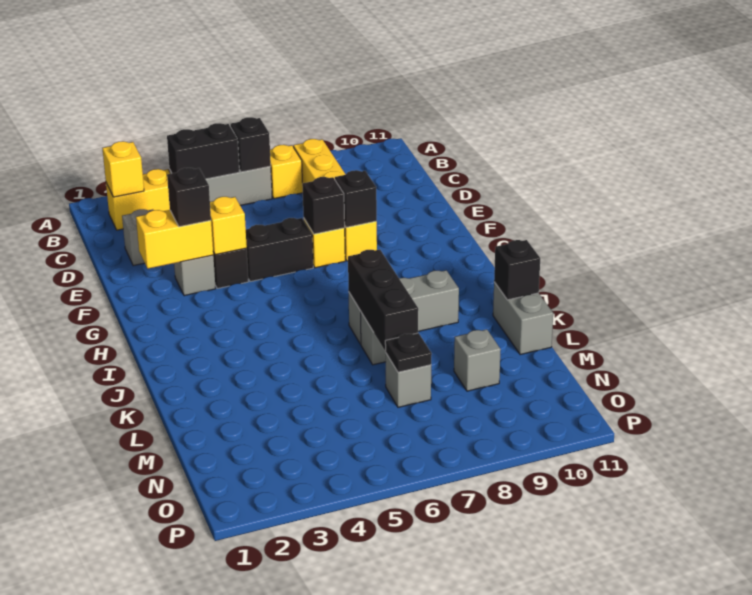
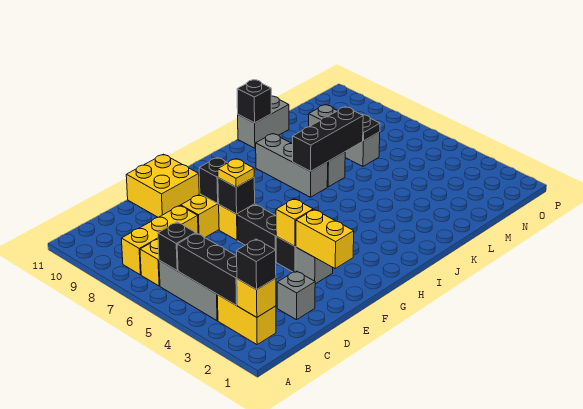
black brick B4:B5 level 2 -> black brick B3:B5 level 2
none -> yellow brick E10:F11 level 1
black brick F3 level 3 -> black brick B2 level 3
none -> yellow plate F7 level 3

